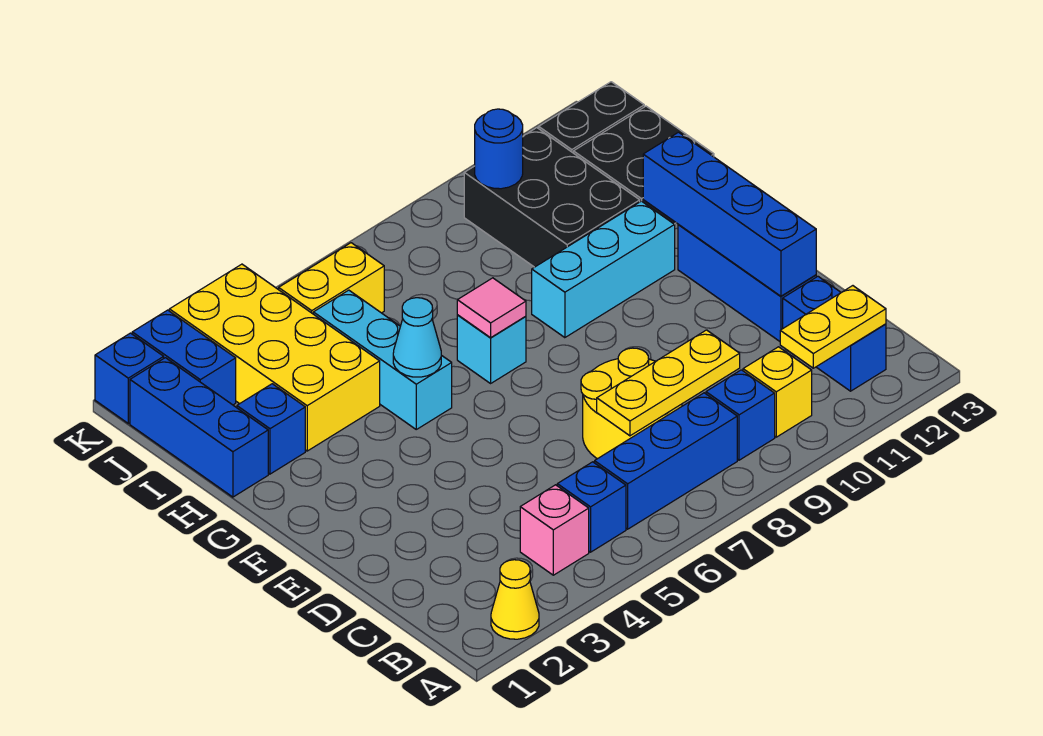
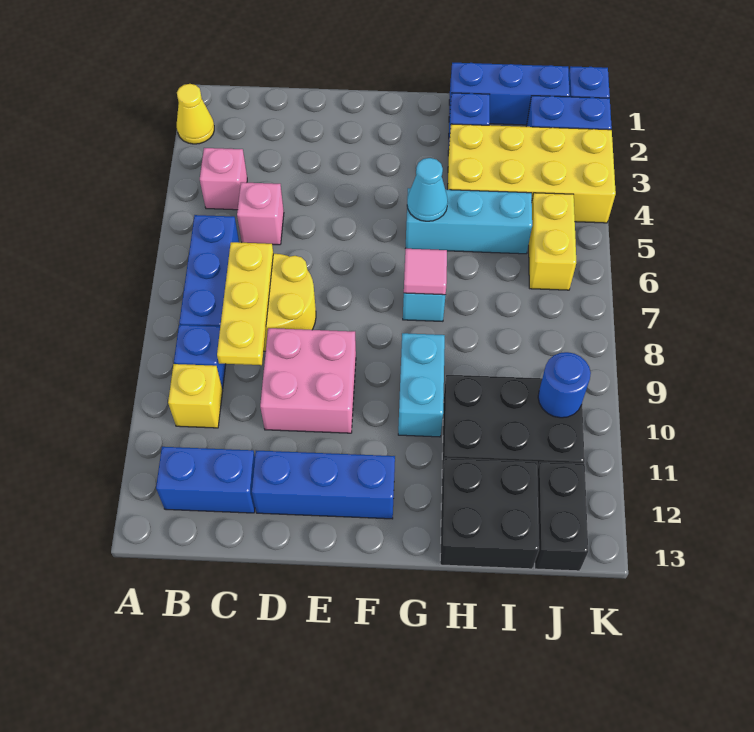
blue brick B5 level 1 -> none
yellow plate B11:B12 level 2 -> none
none -> pink brick C5 level 1
none -> pink brick D9:E10 level 1
blue brick D12:G12 level 2 -> none
cyan brick G9:G11 level 1 -> cyan brick G9:G10 level 1

